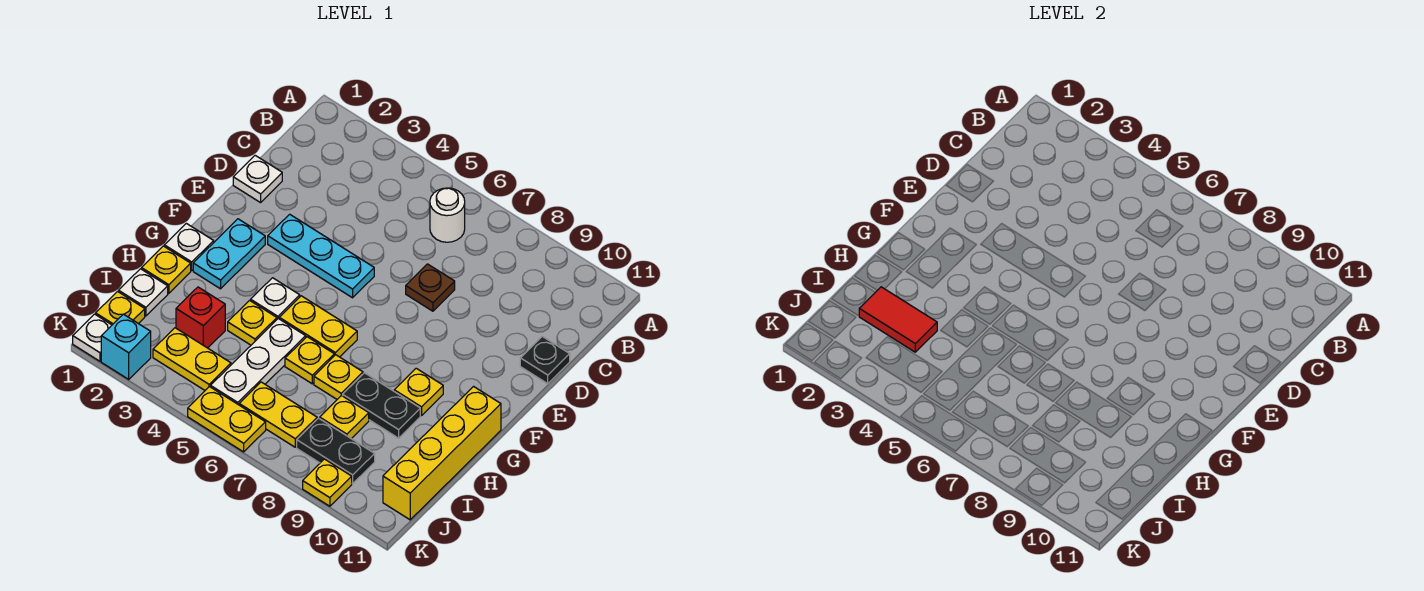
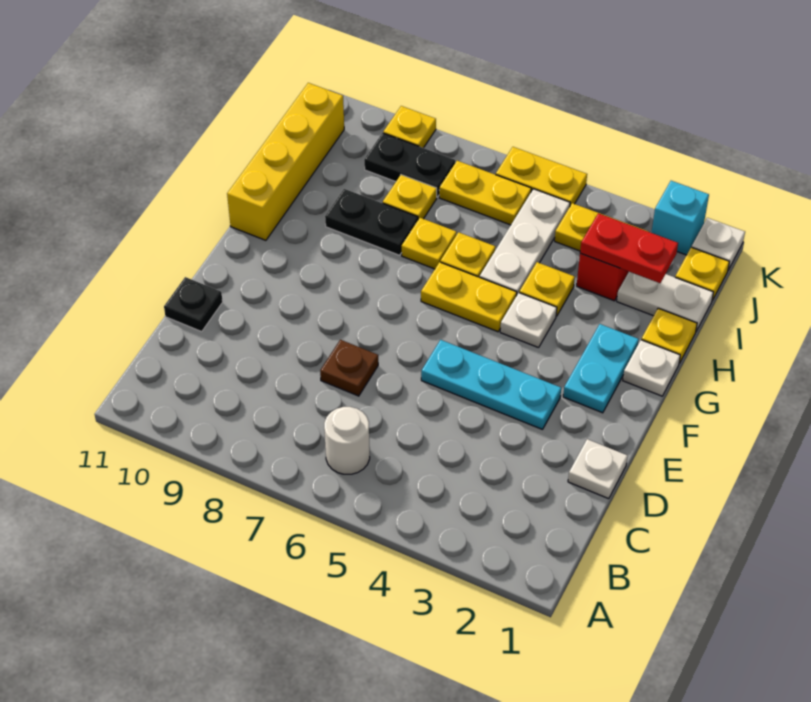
yellow plate G9 level 1 -> none
white plate I1 level 1 -> white plate I1:I2 level 1
red tile I2:I3 level 2 -> red plate I2:I3 level 2

